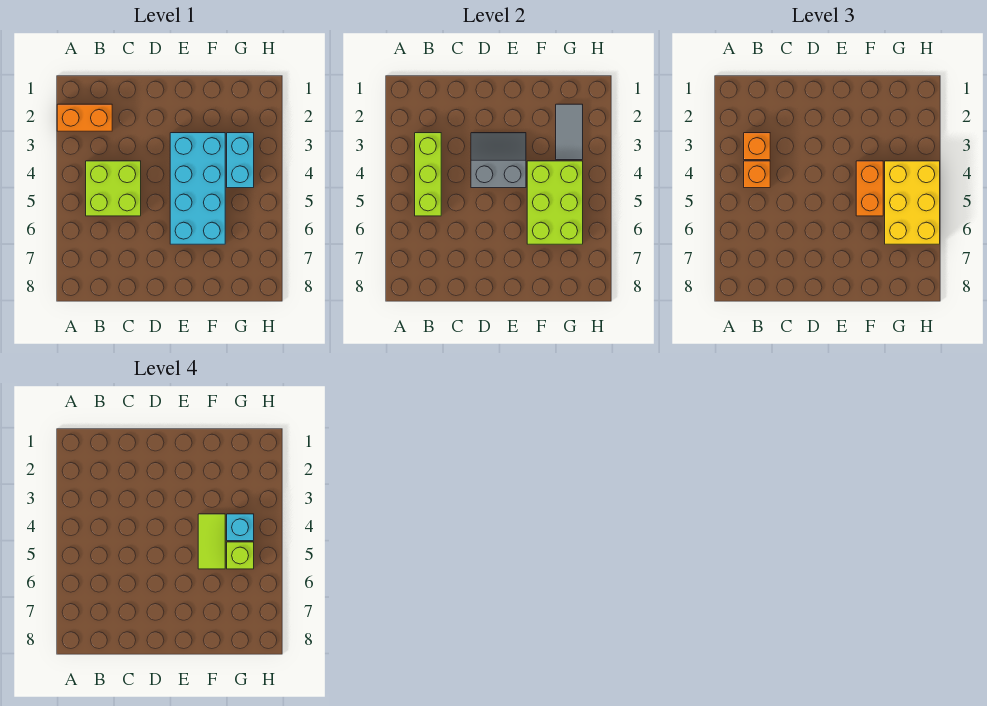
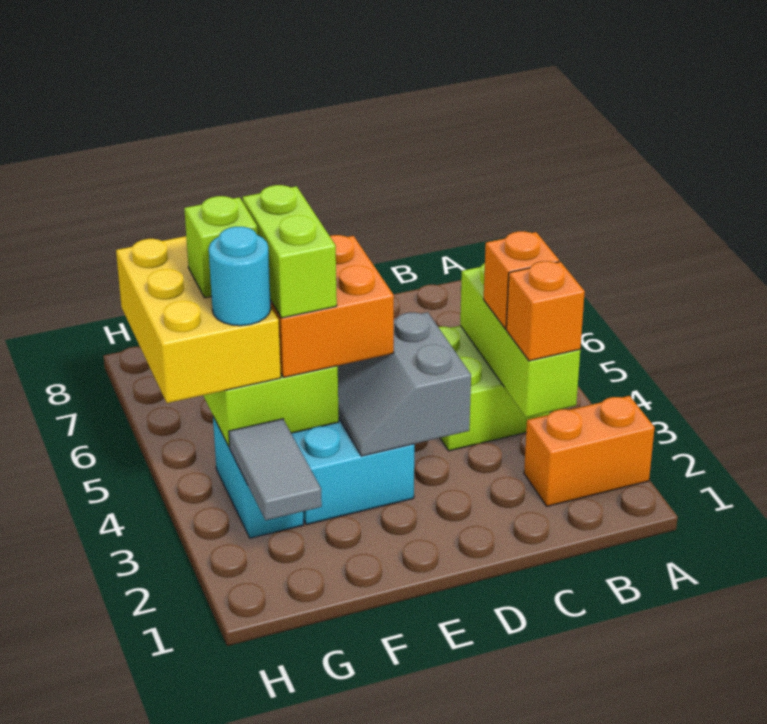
grey slope D3:E4 level 2 top 4 -> grey slope D3:E4 level 2 top D
orange brick F4:F5 level 3 -> orange brick E4:F5 level 3
lime tile F4:F5 level 4 -> lime brick F4:F5 level 4
cyan brick G4 level 4 -> cyan round brick G4 level 4

